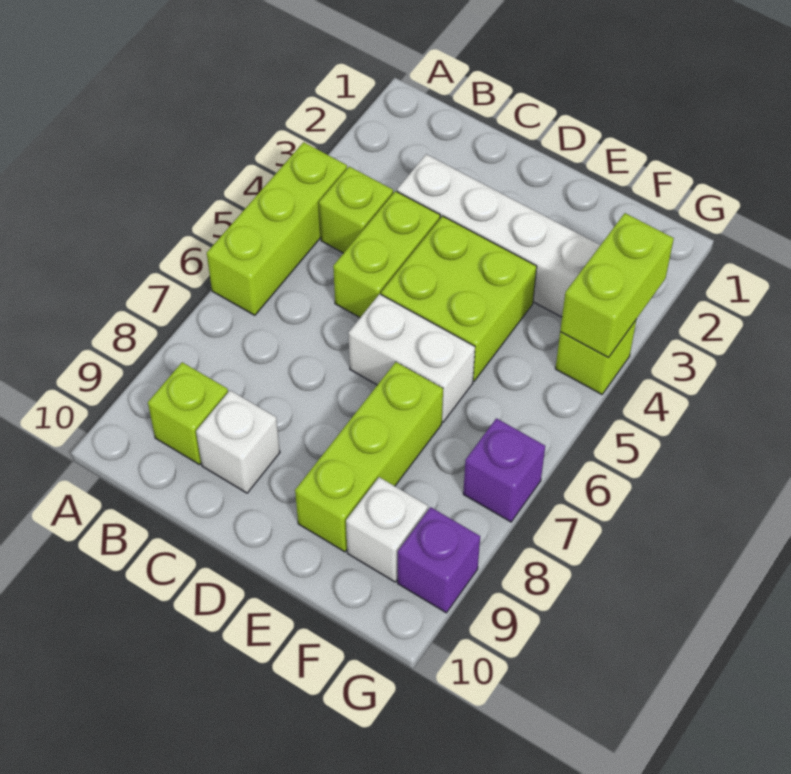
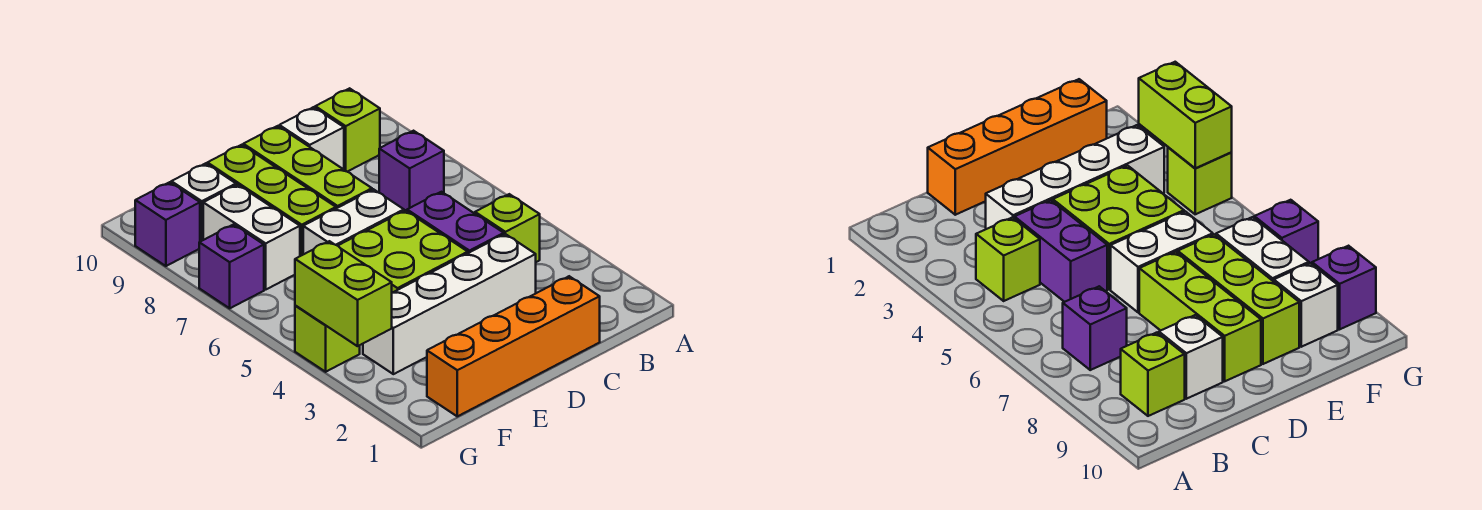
lime brick A4:A6 level 1 -> lime brick D7:D9 level 1
none -> purple brick B7 level 1
none -> orange brick C1:F1 level 1
lime brick C4:C5 level 1 -> purple brick C4:C5 level 1
none -> white brick F7:F8 level 1

